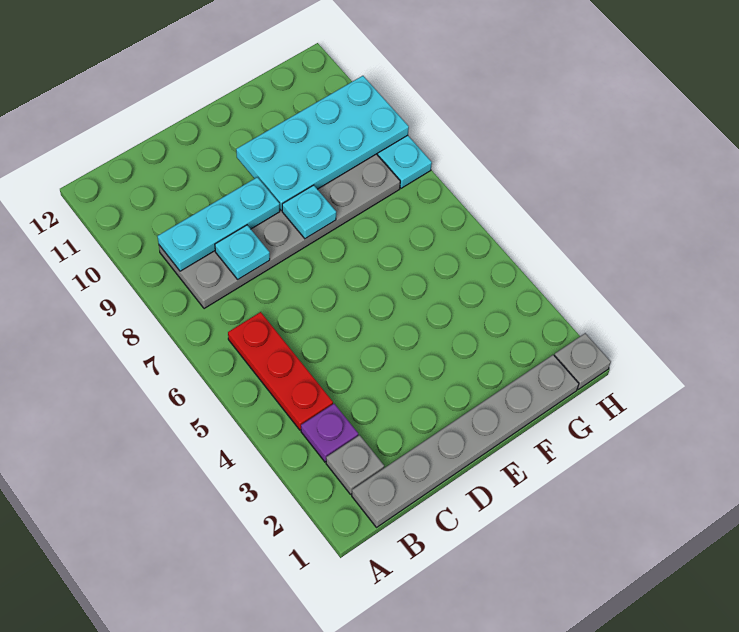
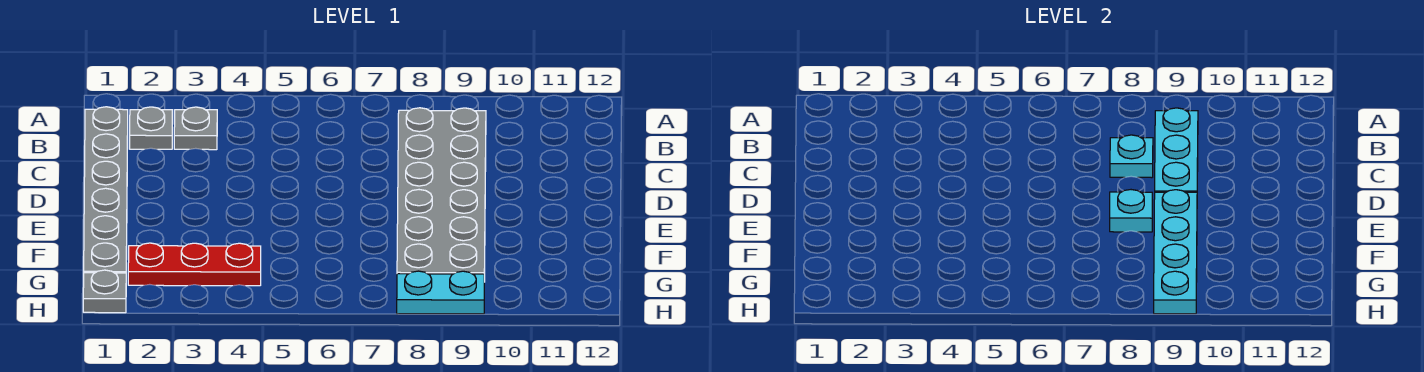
purple plate B3 level 1 -> grey plate B3 level 1
red plate B4:B6 level 1 -> red plate G2:G4 level 1
cyan plate E9:H10 level 2 -> cyan plate E9:H9 level 2

